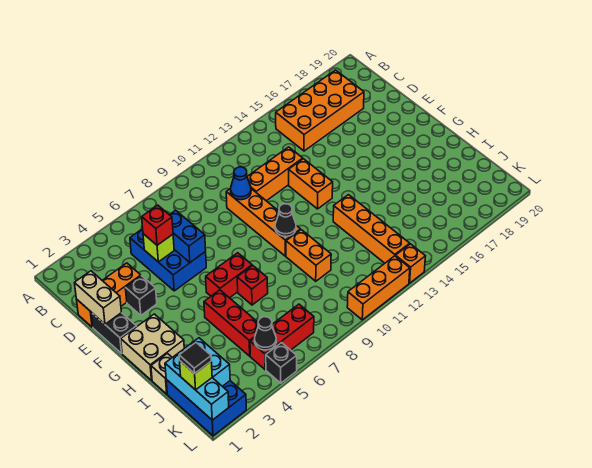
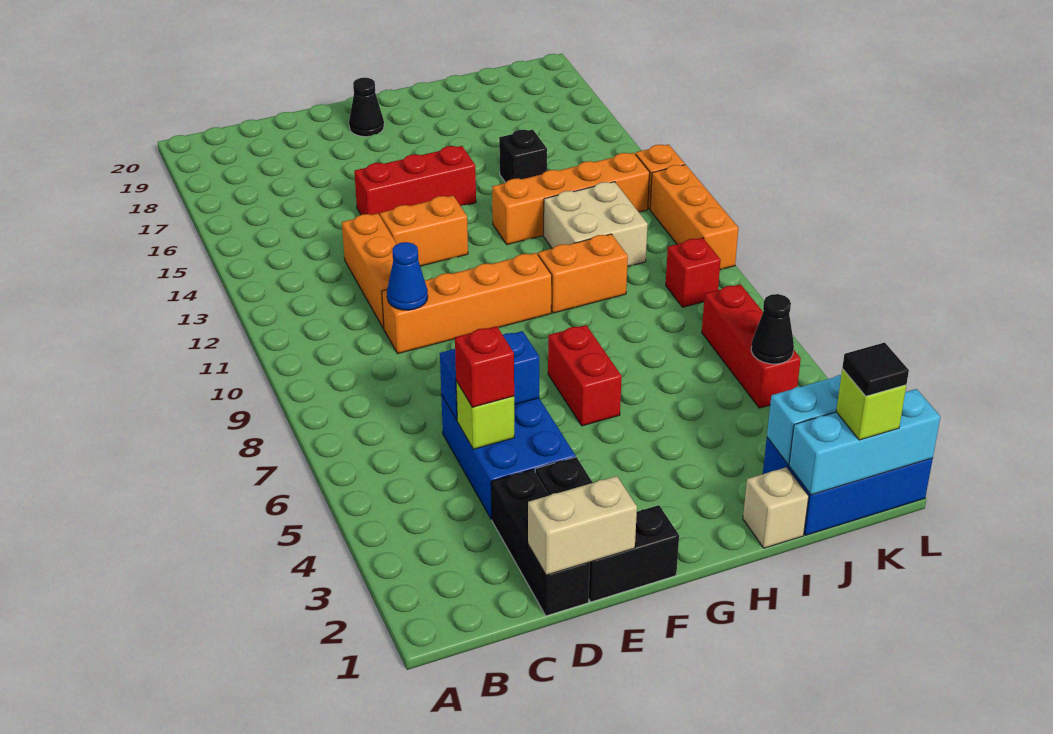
orange brick B15:C18 level 1 -> none
blue brick C5:E6 level 1 -> blue brick D4:E6 level 1
orange brick D1:D3 level 1 -> black brick D1:D3 level 1
tan brick G1:H2 level 1 -> tan brick I11:J12 level 1
black cone G10 level 2 -> black cone F19 level 1
red brick H5:J5 level 1 -> red brick E15:G15 level 1
red brick H7 level 1 -> red brick K9 level 1
black brick L5 level 1 -> black brick I15 level 1

